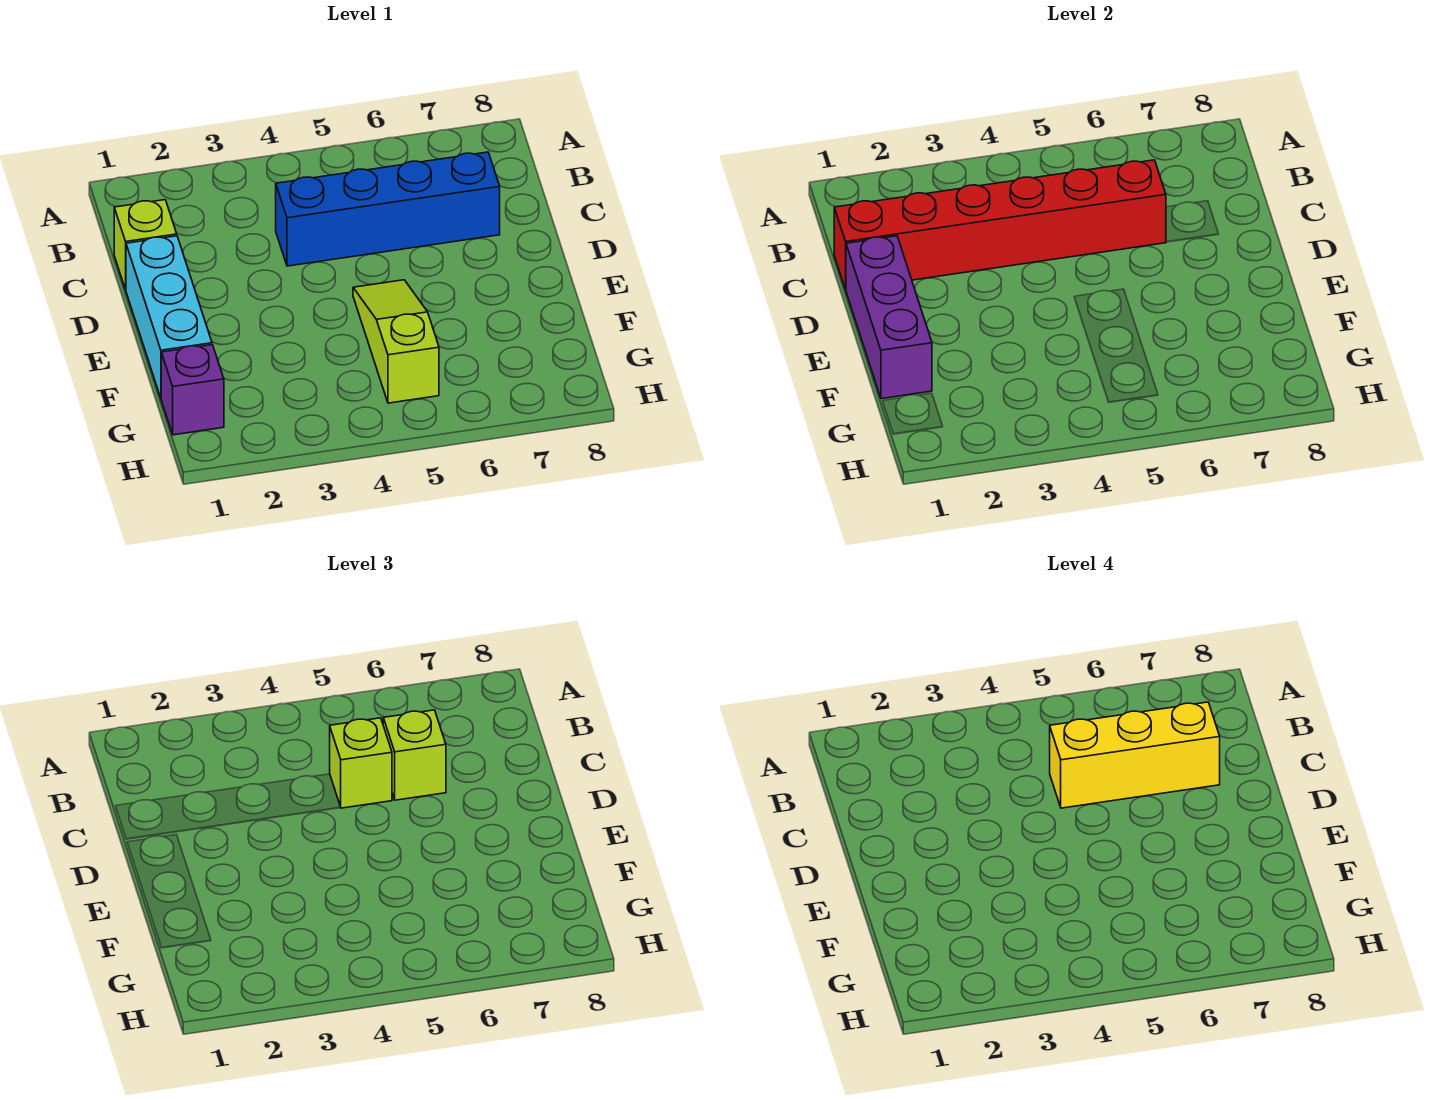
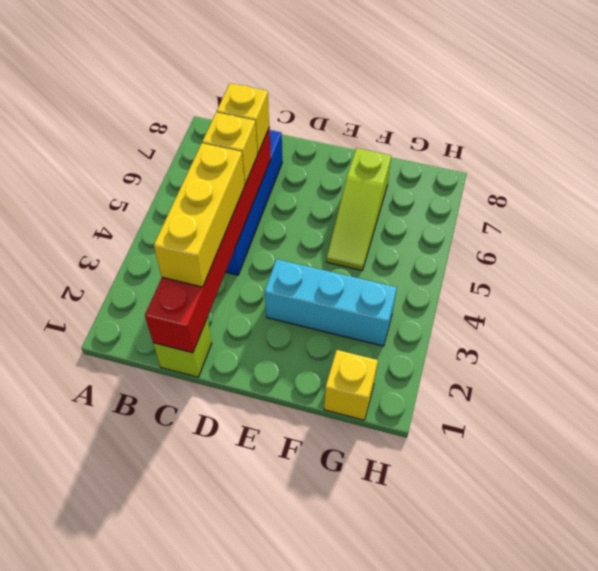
lime brick C5 level 3 -> yellow brick C5 level 3
yellow brick C5:C7 level 4 -> yellow brick C2:C4 level 3
lime brick C6 level 3 -> yellow brick C6 level 3
cyan brick D1:F1 level 1 -> cyan brick E3:G3 level 1
purple brick D1:F1 level 2 -> none
lime slope E5:G5 level 1 top G -> lime slope F5:F7 level 1 top 7
purple brick G1 level 1 -> yellow brick G1 level 1

